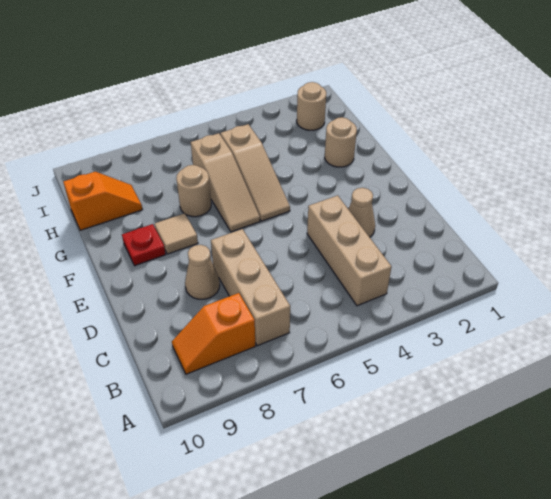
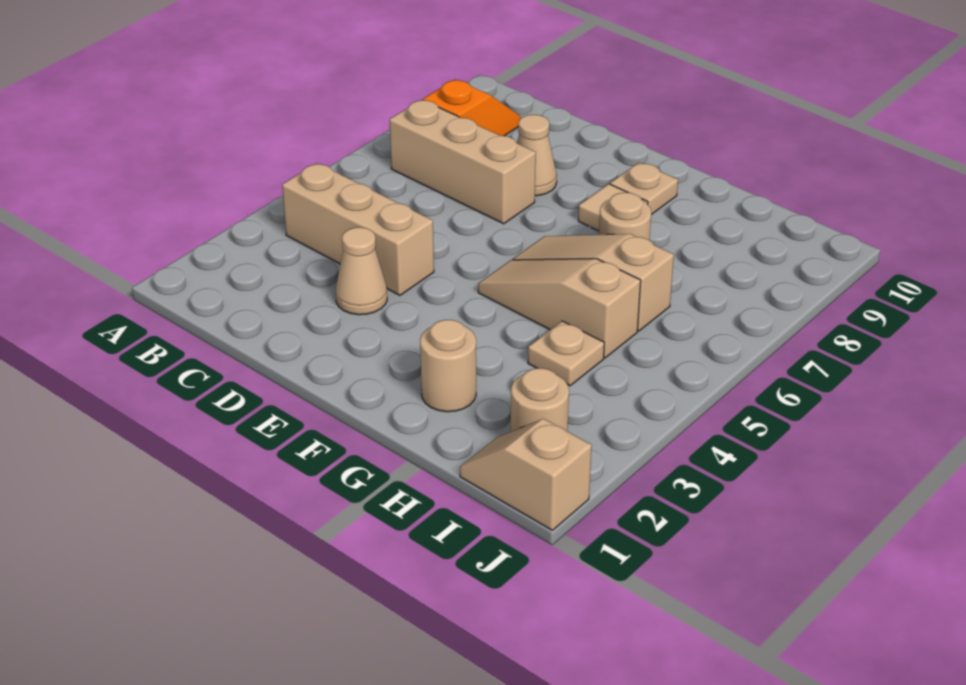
red plate F9 level 1 -> tan plate F9 level 1
none -> tan plate H4 level 1
orange slope H9:H10 level 1 top 10 -> none
none -> tan slope I1:J1 level 1 top J

